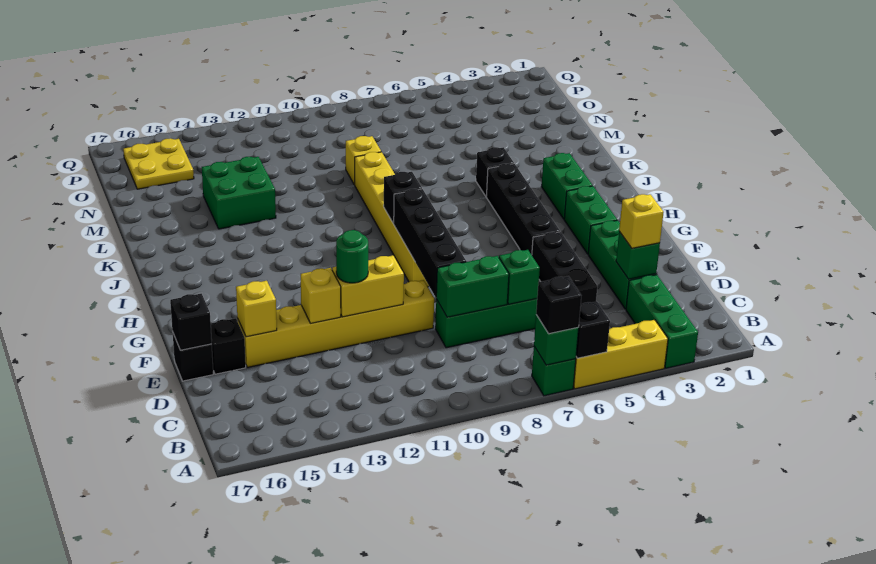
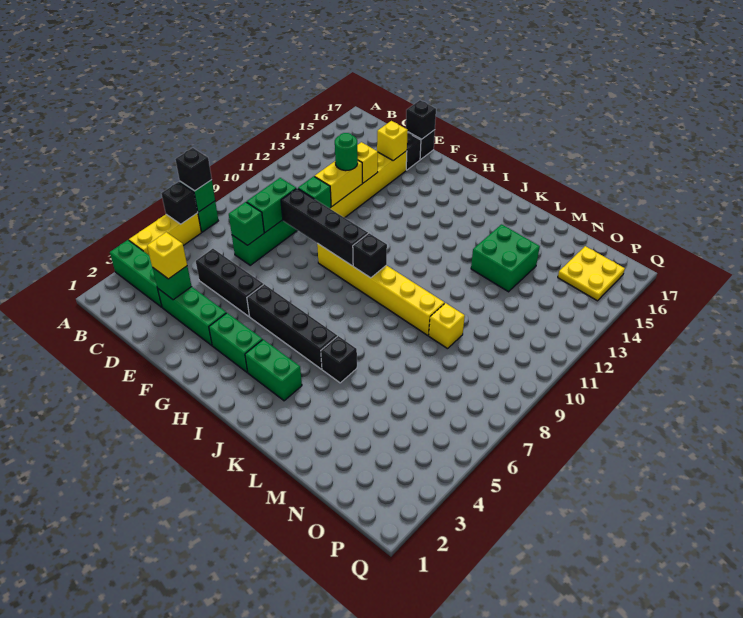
none -> green brick E10 level 2

